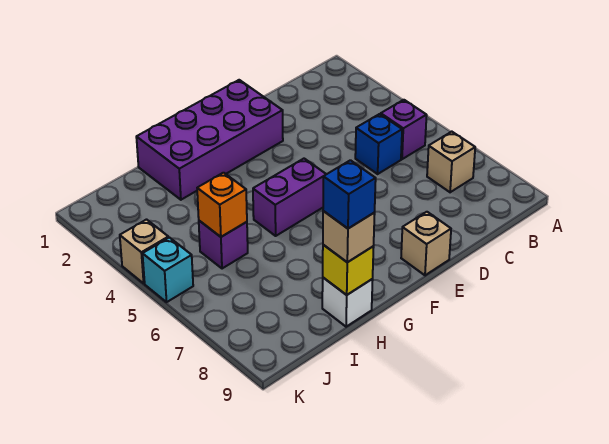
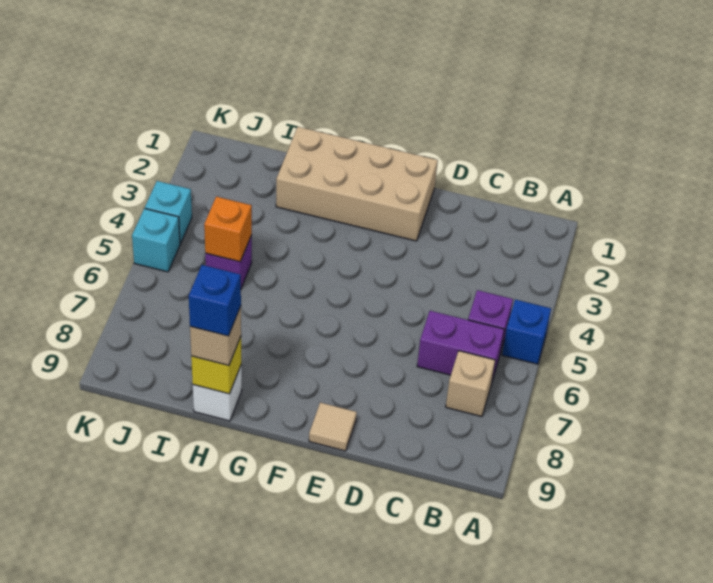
blue brick C5 level 1 -> blue brick A5 level 1
purple brick E1:H2 level 1 -> tan brick E1:H2 level 1
tan brick E9 level 1 -> tan tile E9 level 1
purple brick F5:G5 level 1 -> purple brick B6:C6 level 1
tan brick K4 level 1 -> cyan brick K4 level 1

